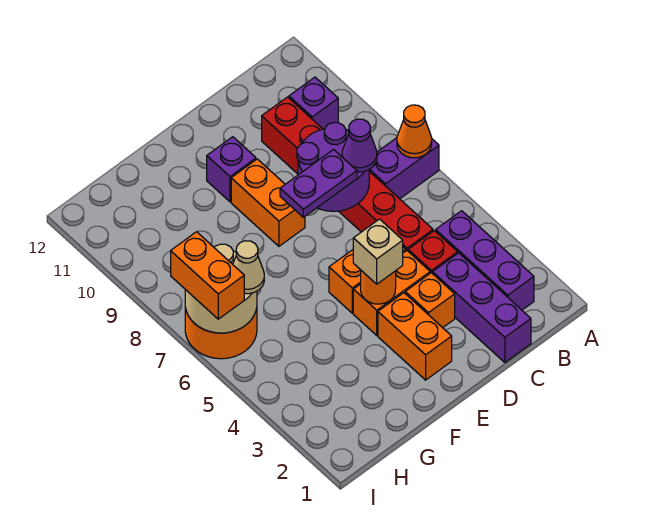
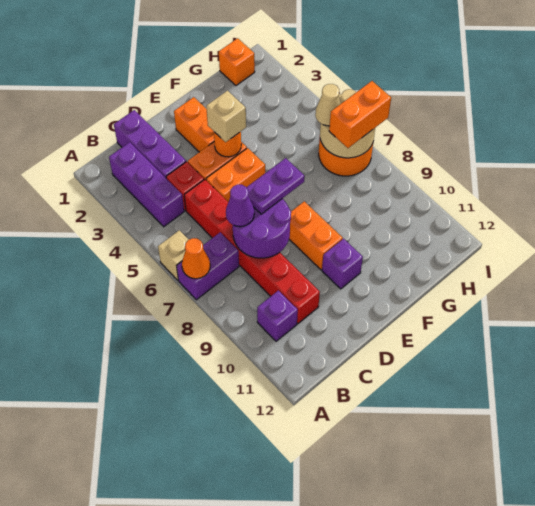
none -> tan brick A6 level 1
orange brick D3 level 1 -> orange brick H1 level 1
orange brick I6:I7 level 3 -> orange brick H7:I7 level 3

